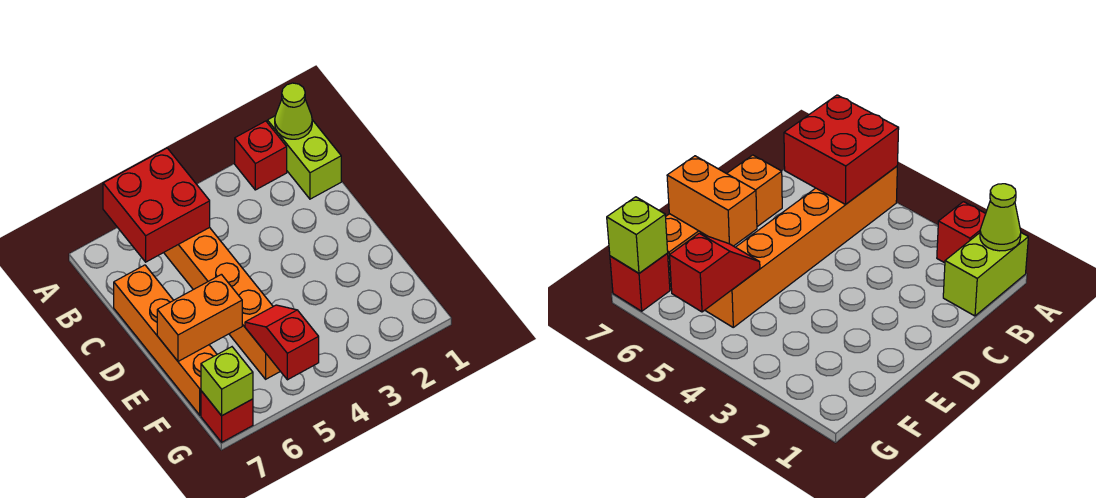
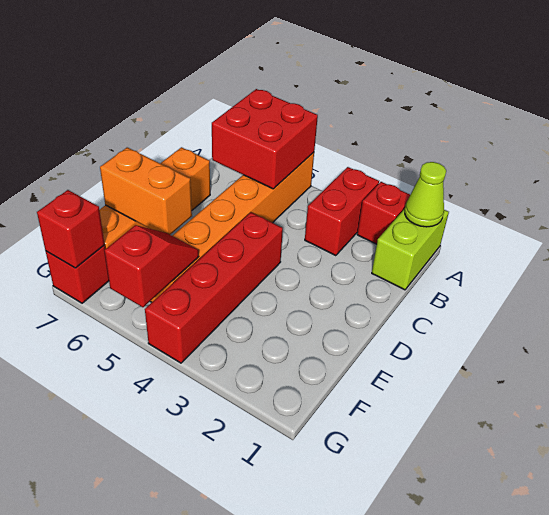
none -> red brick A3:B3 level 1
none -> red brick D4:G4 level 1
lime brick G7 level 2 -> red brick G7 level 2

